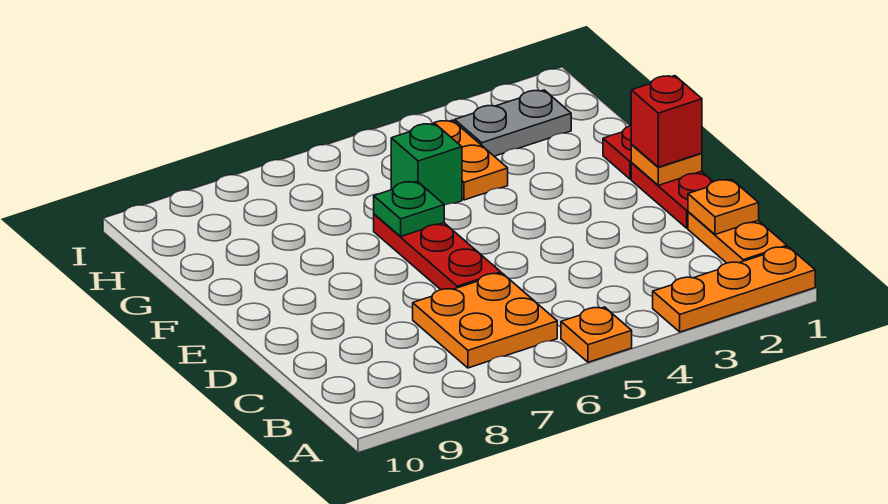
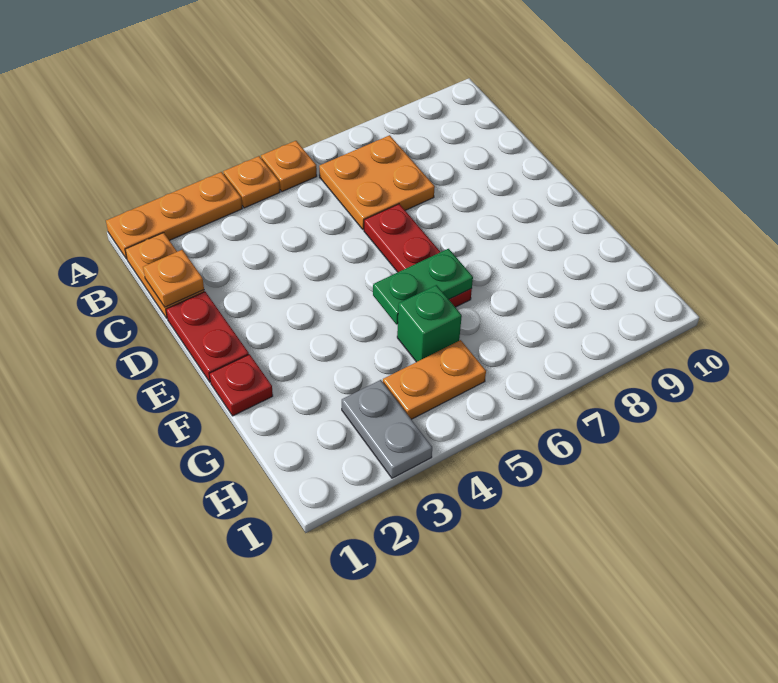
orange plate E1 level 2 -> orange plate A4 level 1
red brick E1 level 3 -> none
green plate F6 level 2 -> green plate F5:F6 level 2
orange plate G4:H4 level 1 -> orange plate H4:H5 level 1
grey plate H2:H3 level 1 -> grey plate H3:I3 level 1

